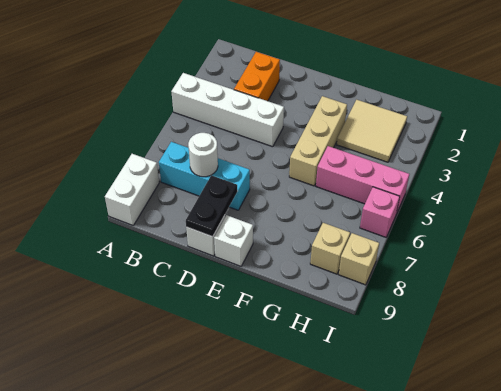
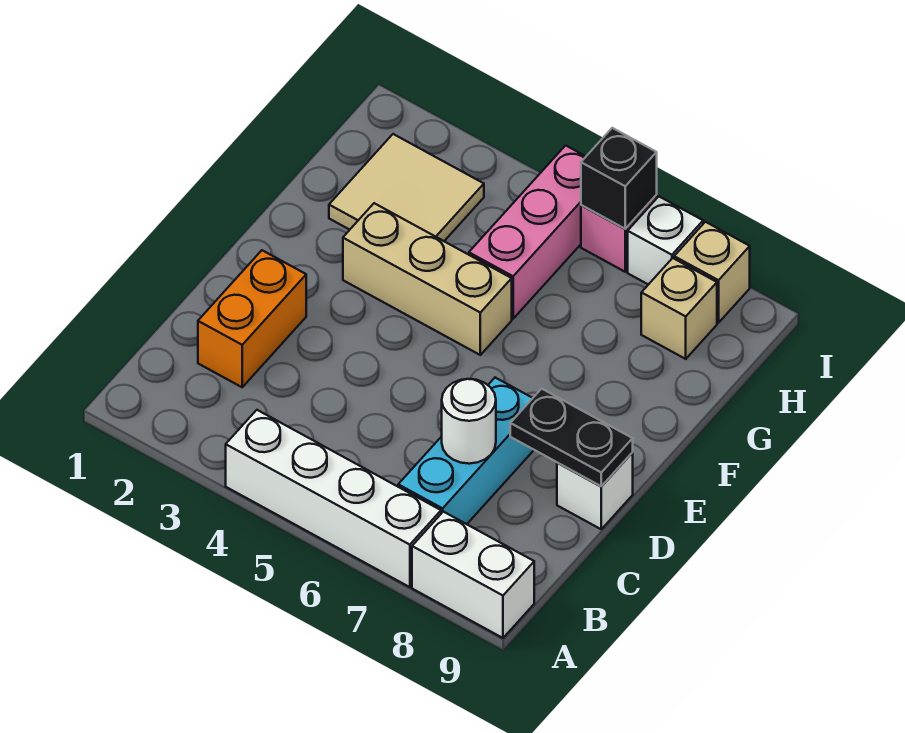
white brick A4:D4 level 1 -> white brick A4:A7 level 1
orange brick C2:C3 level 1 -> orange brick C2:D2 level 1
white brick E9 level 1 -> white brick I7 level 1
none -> black brick I6 level 2

